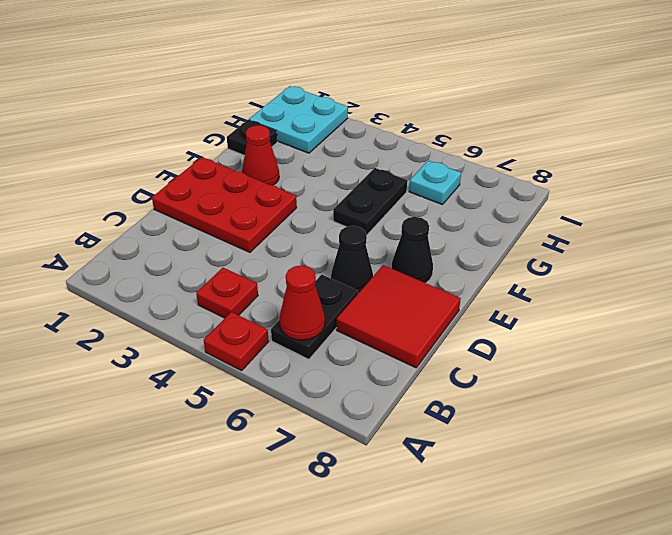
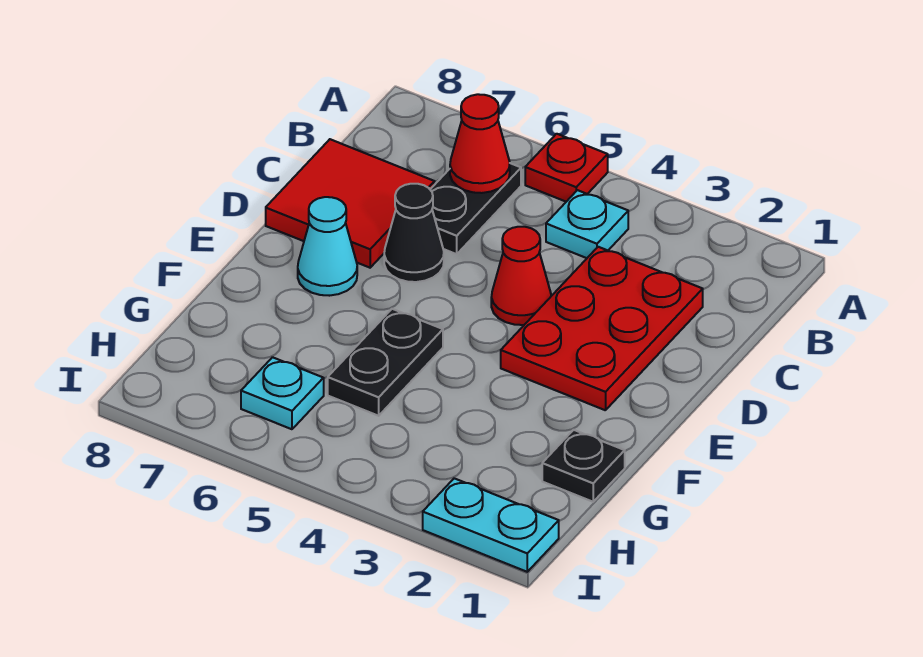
red plate B4 level 1 -> cyan plate B4 level 1
red plate D1:E3 level 1 -> red plate C2:E3 level 1
black cone E7 level 1 -> cyan cone E7 level 1
red cone F2 level 1 -> red cone D4 level 1
cyan plate H1:I2 level 1 -> cyan plate I1:I2 level 1

